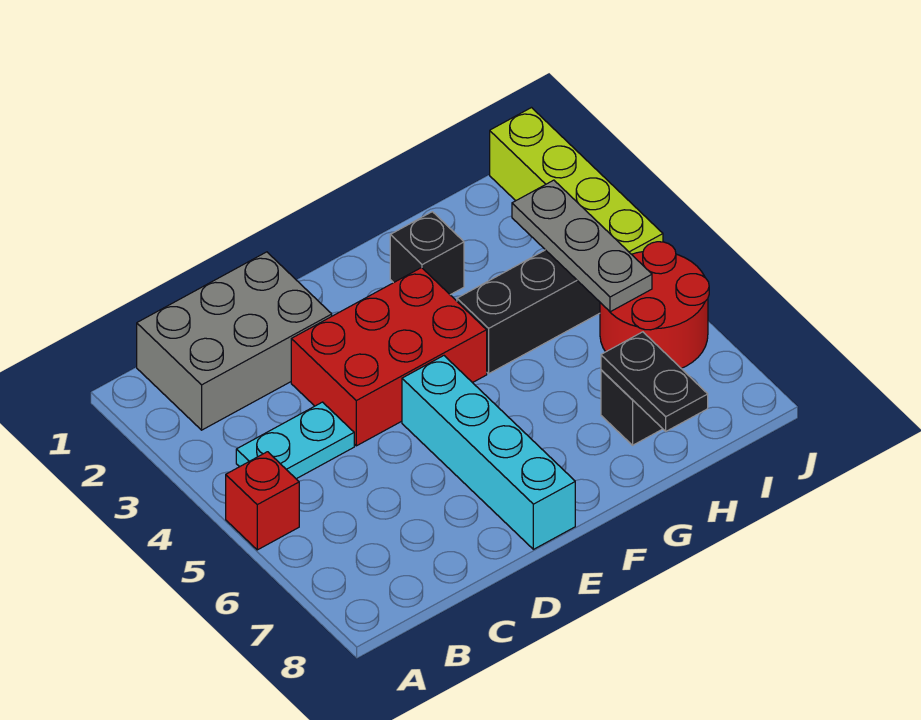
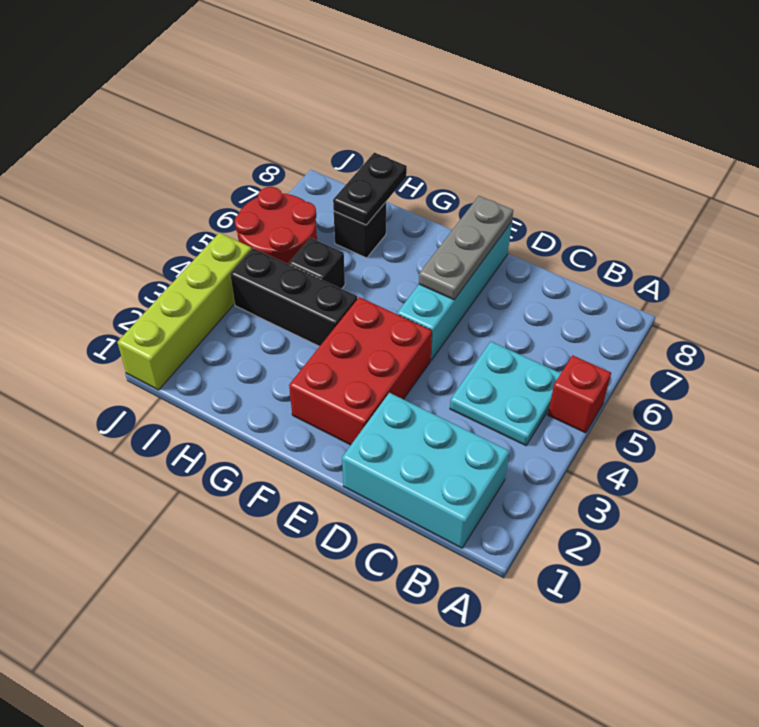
grey brick B1:D2 level 1 -> cyan brick B1:D2 level 1
cyan plate B4:C4 level 1 -> cyan plate B4:C5 level 1
red brick D3:F4 level 1 -> red brick E2:F4 level 1
black brick G2 level 1 -> black brick H5 level 1
grey plate I3:I5 level 2 -> grey plate E6:E8 level 2

